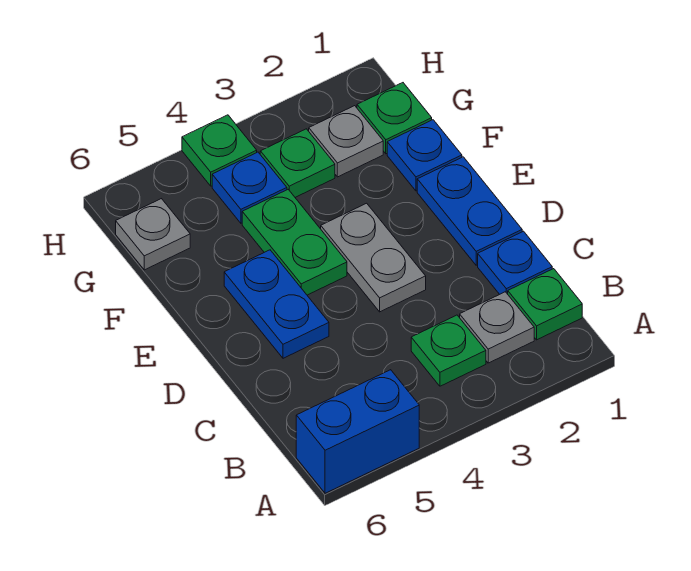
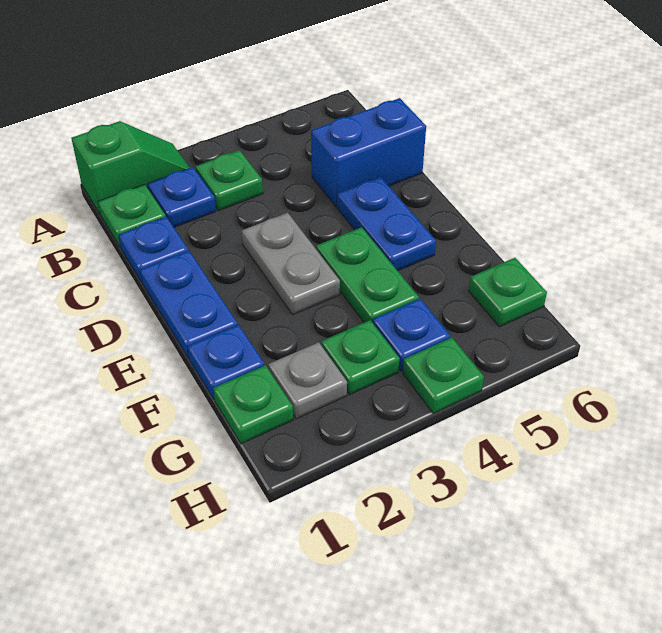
none -> green slope A1:A2 level 1 top 1
blue brick A5:A6 level 1 -> blue brick C5:C6 level 1
grey plate B2 level 1 -> blue plate B2 level 1
grey plate G6 level 1 -> green plate G6 level 1

